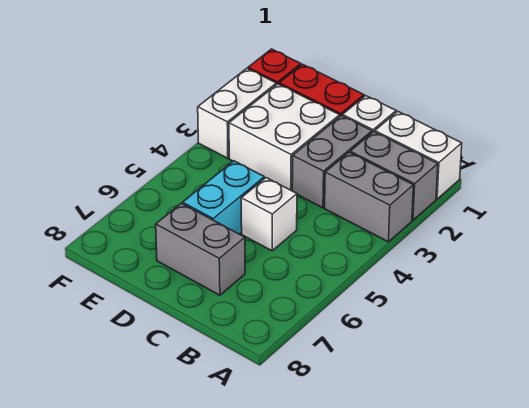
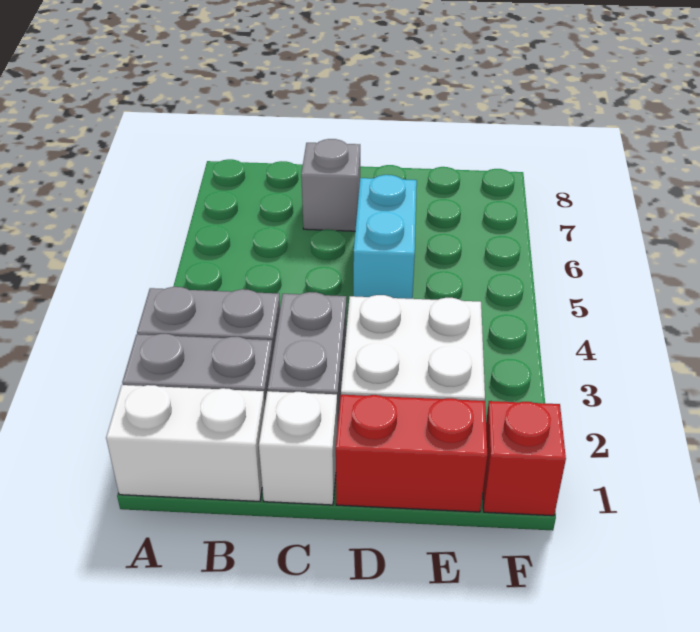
white brick C5 level 1 -> none
grey brick C7:D7 level 1 -> grey brick C7 level 1
white brick F2:F3 level 1 -> none

